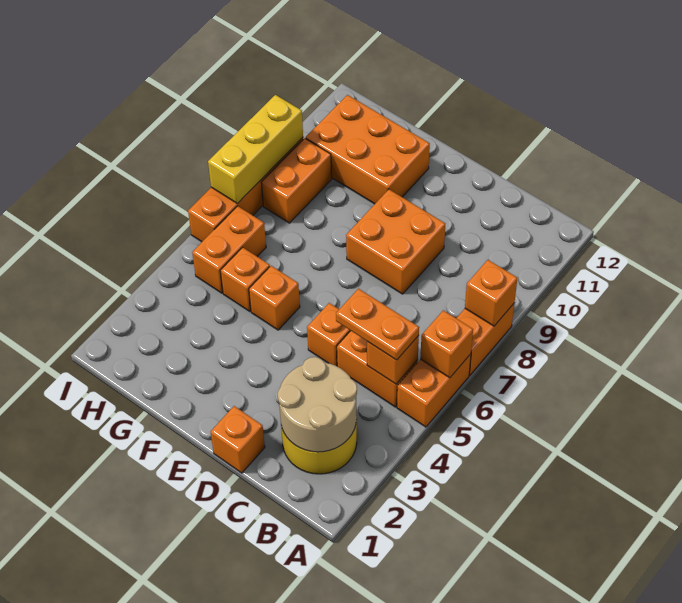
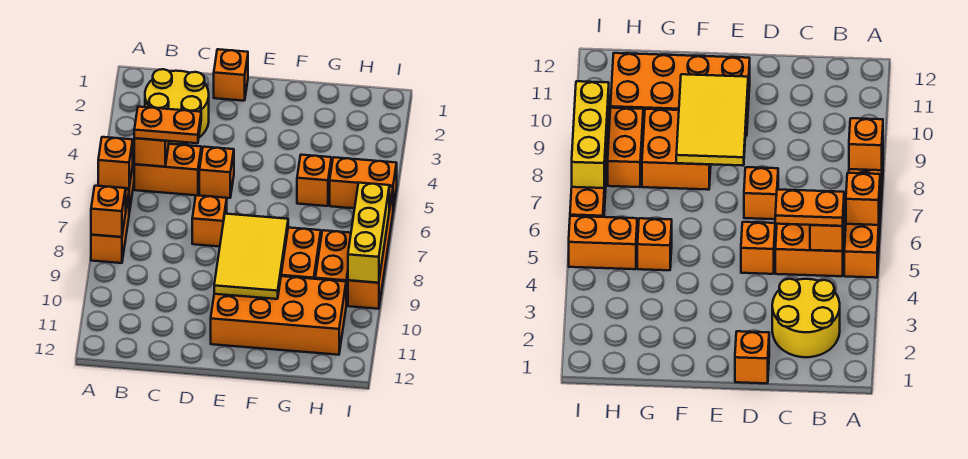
tan round brick B2:C3 level 2 -> none
orange brick D8:E9 level 1 -> orange brick F8:G9 level 1
none -> yellow tile E8:F10 level 2
orange brick F5 level 1 -> orange brick D7 level 1
orange brick F10:H11 level 1 -> orange brick E10:H11 level 1
orange brick H5:H6 level 1 -> orange brick H5:I5 level 1

